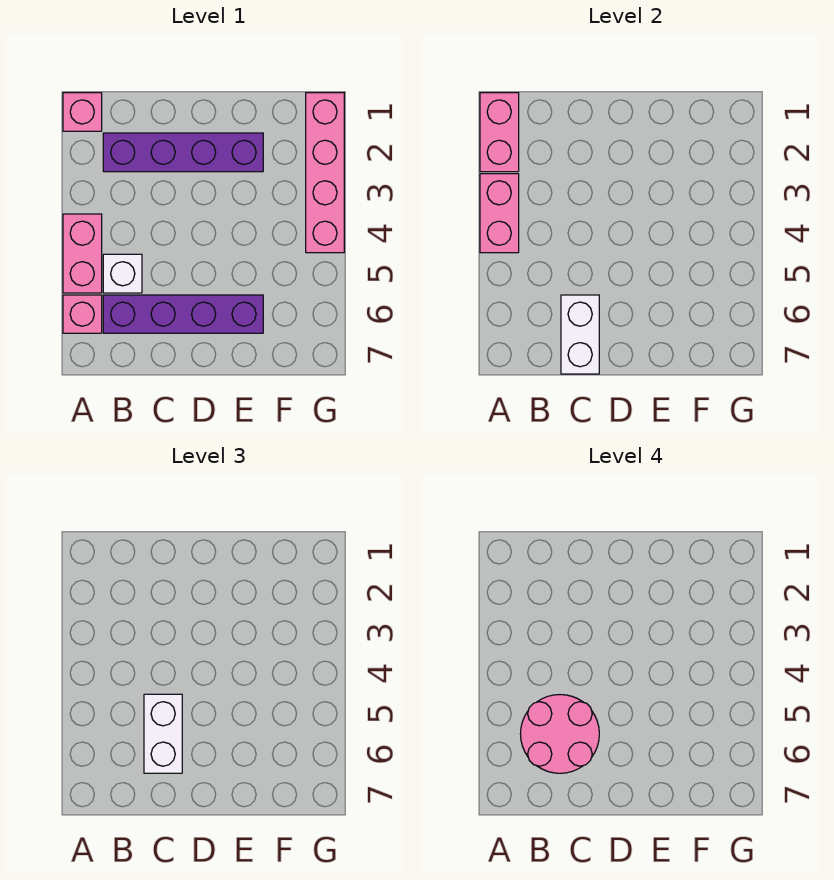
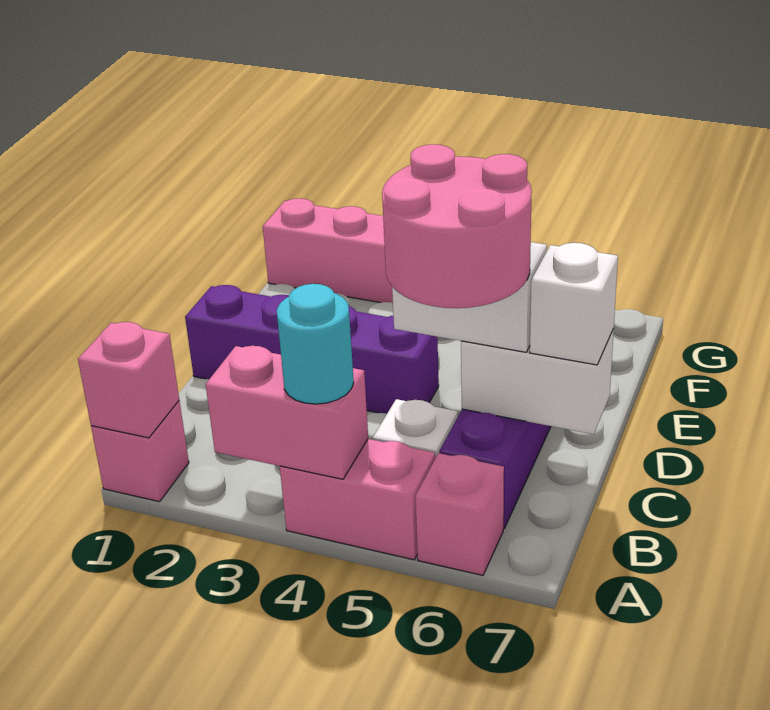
pink brick A1:A2 level 2 -> pink brick A1 level 2
none -> cyan round brick A4 level 3
purple brick B2:E2 level 1 -> purple brick D1:D4 level 1
none -> white brick C7 level 3

